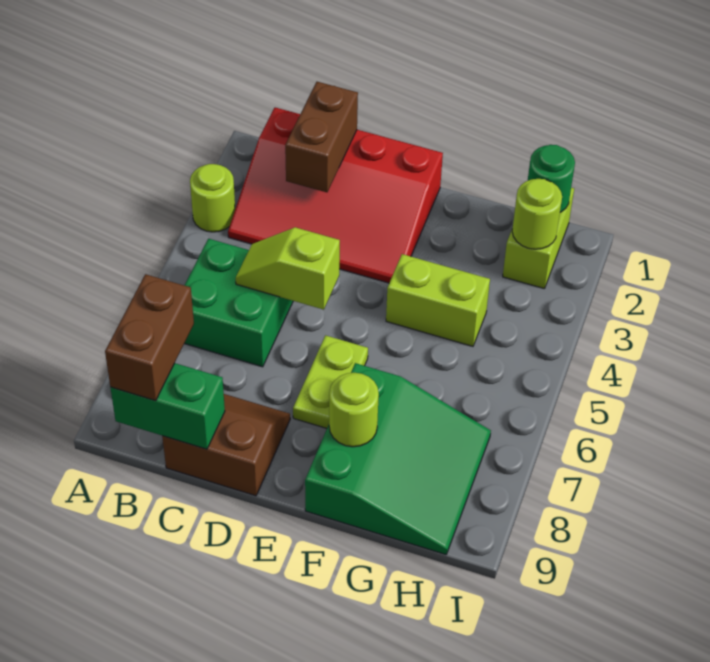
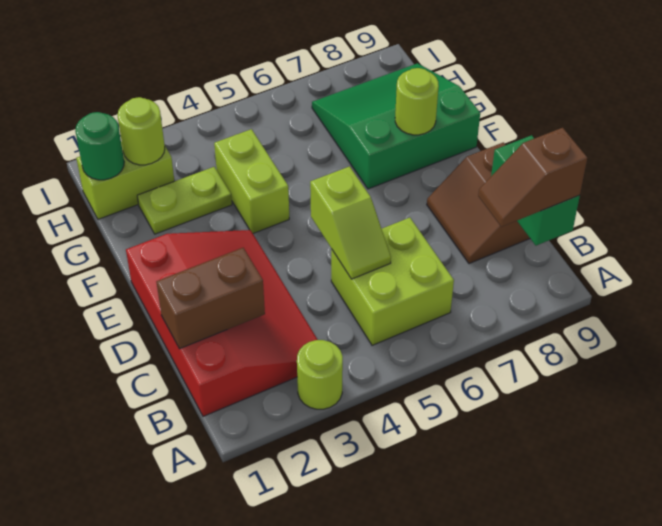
green brick B5:C6 level 1 -> lime brick B5:C6 level 1
brown brick B8:B9 level 3 -> brown slope B8:B9 level 3 top 9
lime plate E6:E7 level 1 -> lime plate G2:G3 level 1

